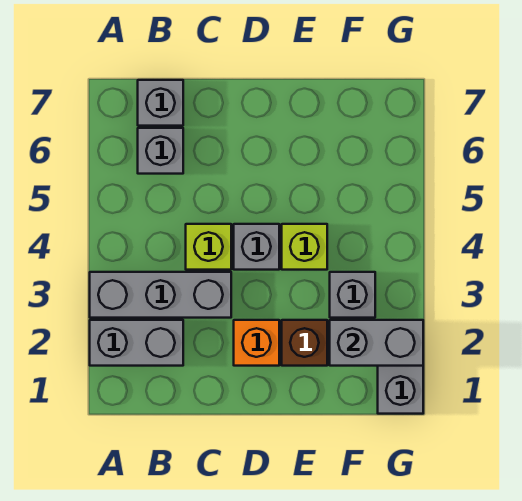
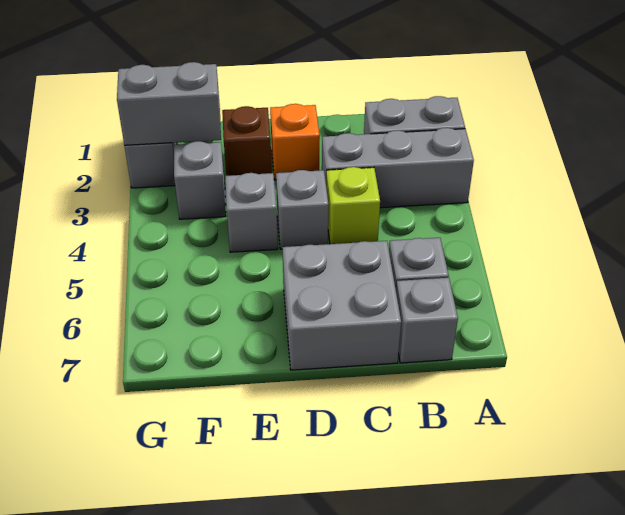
none -> grey brick C6:D7 level 1
lime brick E4 level 1 -> grey brick E4 level 1

